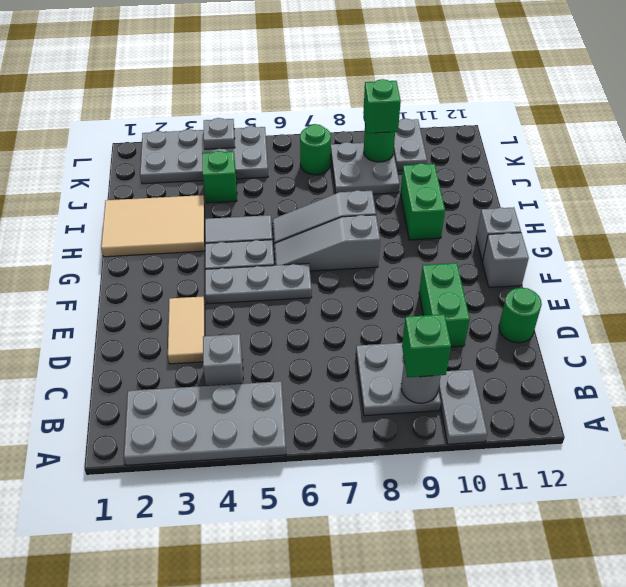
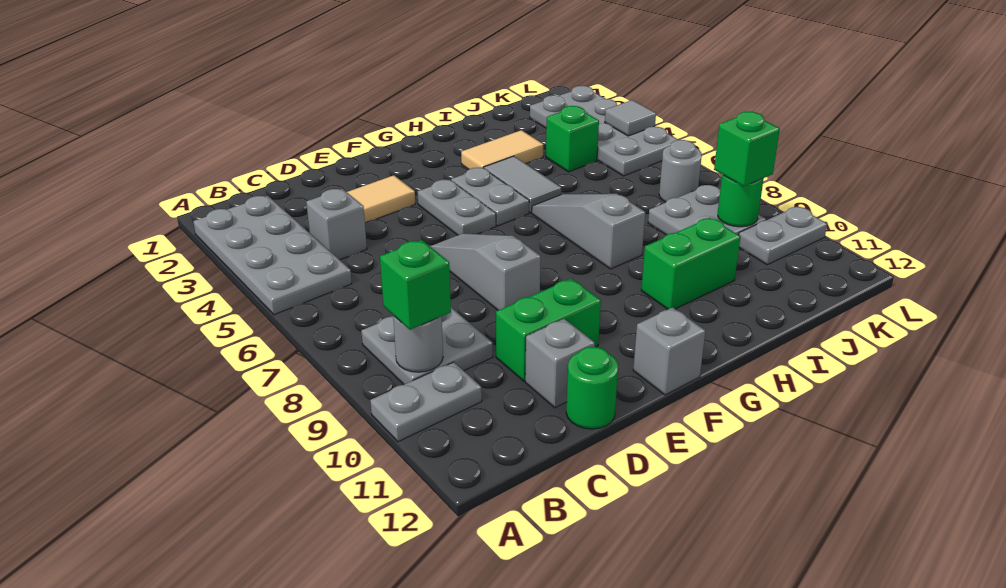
grey plate F4:F6 level 1 -> grey plate F4:F5 level 1
grey slope G6:G8 level 1 top 8 -> grey slope E6:E8 level 1 top 8
grey brick G12 level 1 -> grey brick D11 level 1
tan tile H1:I3 level 1 -> tan tile H3:I3 level 1
green round brick K7 level 1 -> grey round brick K7 level 1
grey plate L4 level 2 -> grey tile L4 level 2

